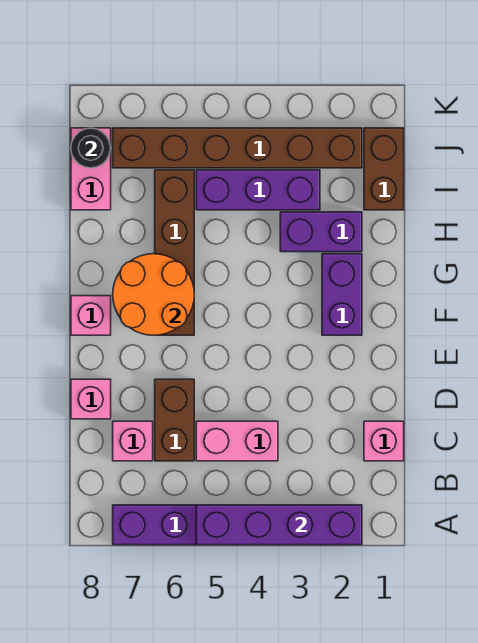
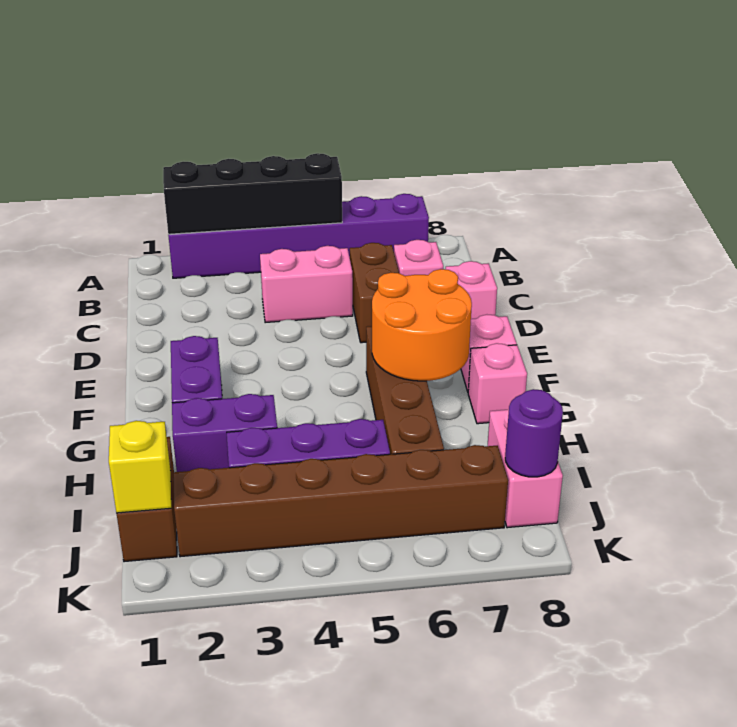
purple brick A2:A5 level 2 -> black brick A2:A5 level 2
pink brick C1 level 1 -> pink brick G8 level 1
none -> yellow brick J1 level 2
black round brick J8 level 2 -> purple round brick J8 level 2

